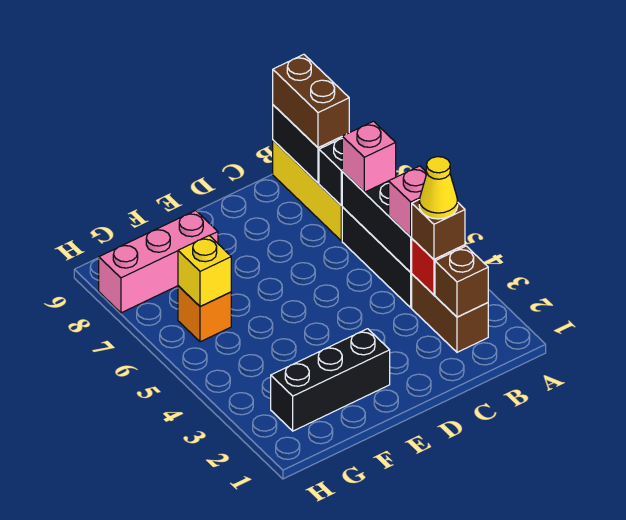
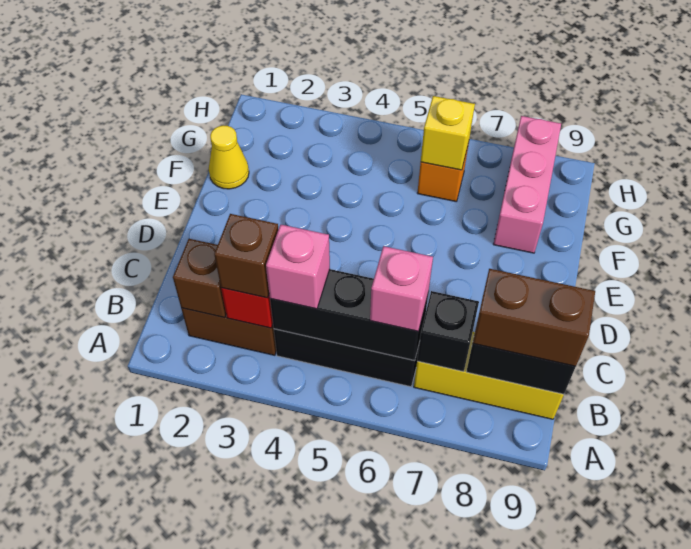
yellow cone B3 level 4 -> yellow cone F1 level 1
black brick E2:G2 level 1 -> none

